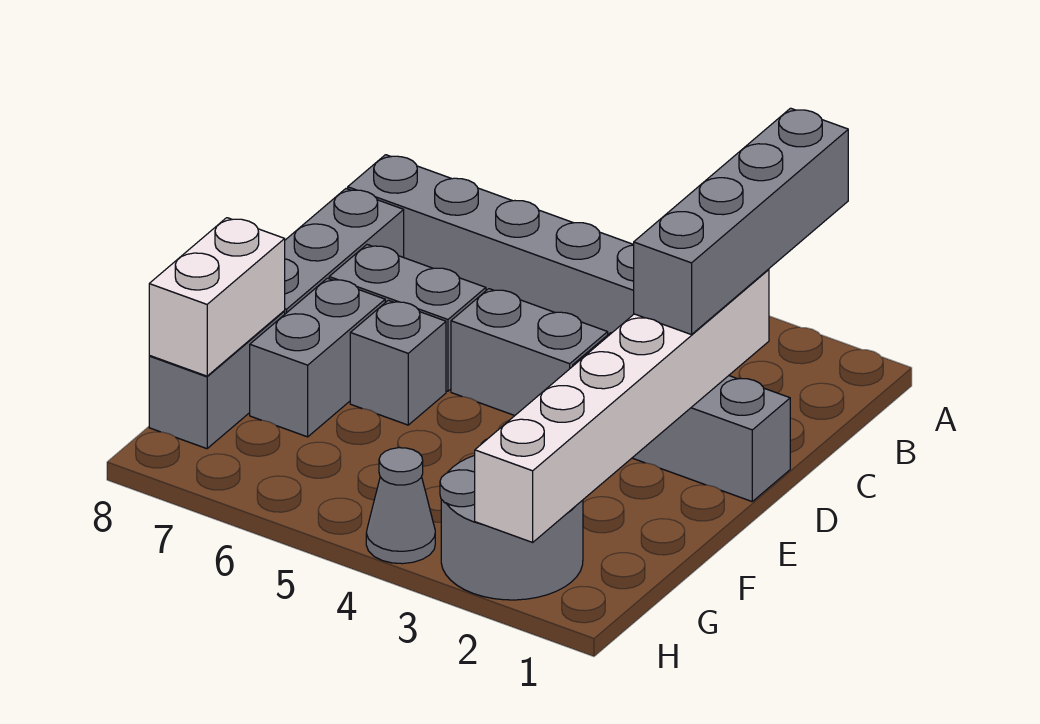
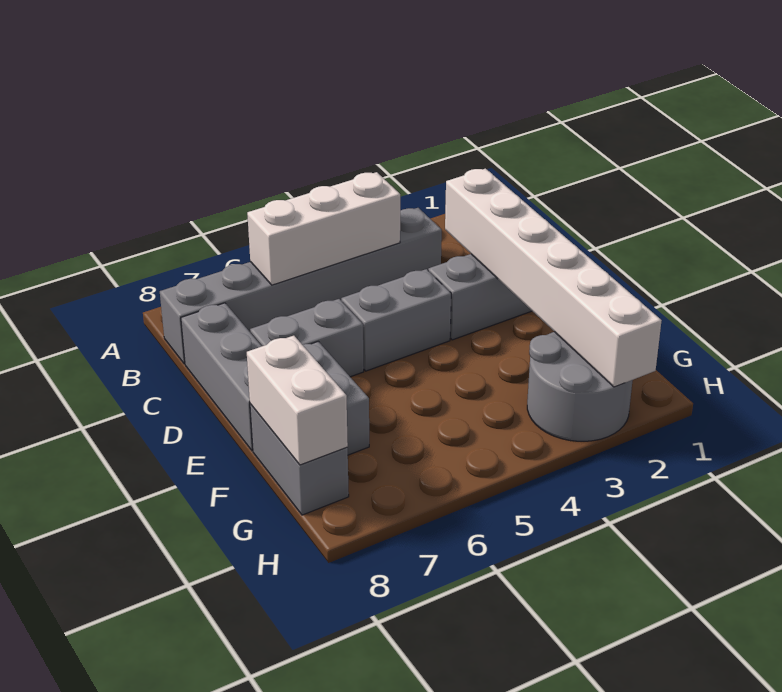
grey brick A2:D2 level 3 -> none
none -> white brick B4:B6 level 2
grey brick E6 level 1 -> none
grey cone H4 level 1 -> none

